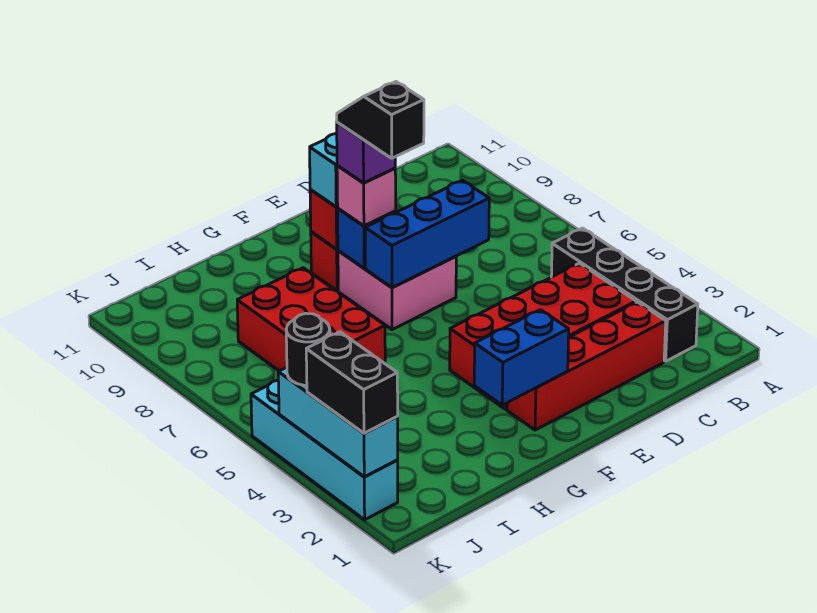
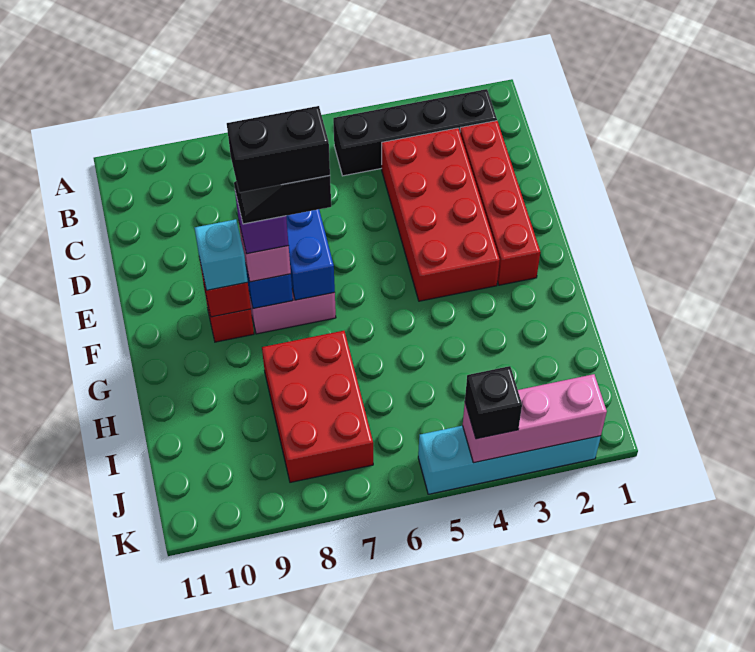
blue brick F2:G2 level 2 -> none
red brick H6:I8 level 1 -> red brick H7:J8 level 1
cyan brick K2:K4 level 2 -> pink brick K2:K4 level 2
black brick K2:K3 level 3 -> black brick F7:F8 level 6
black round brick K4 level 3 -> black brick K4 level 3

